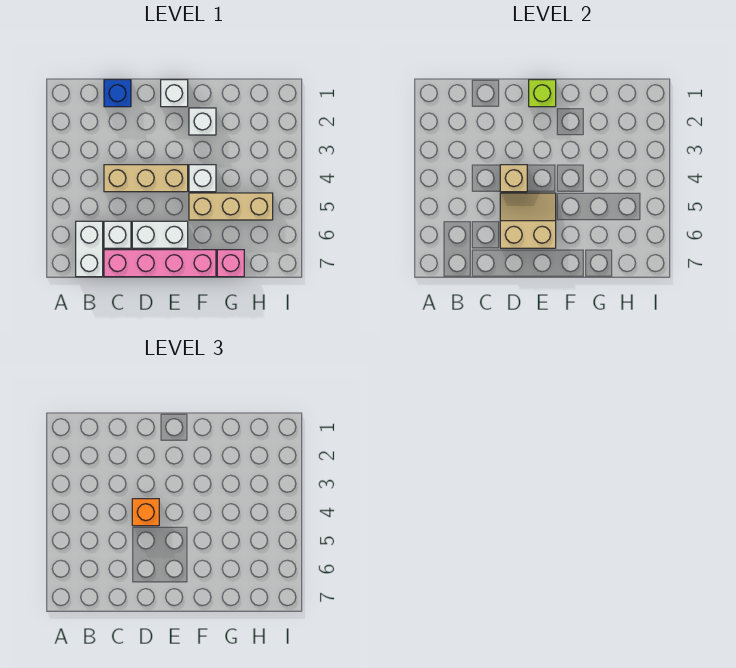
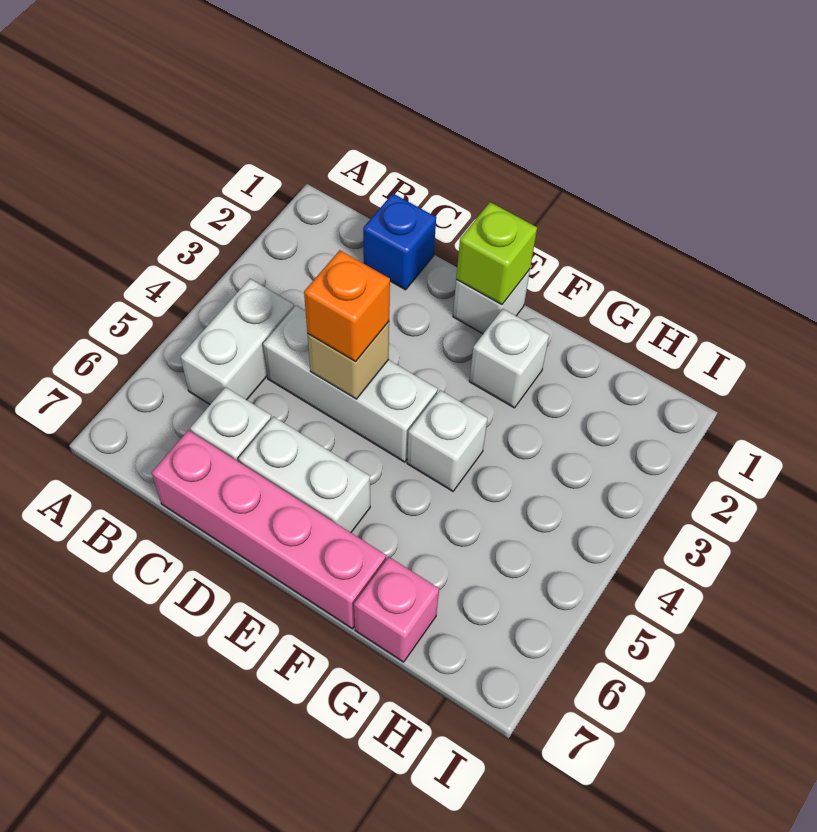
white brick B6:B7 level 1 -> white brick B4:B5 level 1
tan brick C4:E4 level 1 -> white brick C4:E4 level 1
tan slope D5:E6 level 2 top 6 -> none
tan brick F5:H5 level 1 -> none

